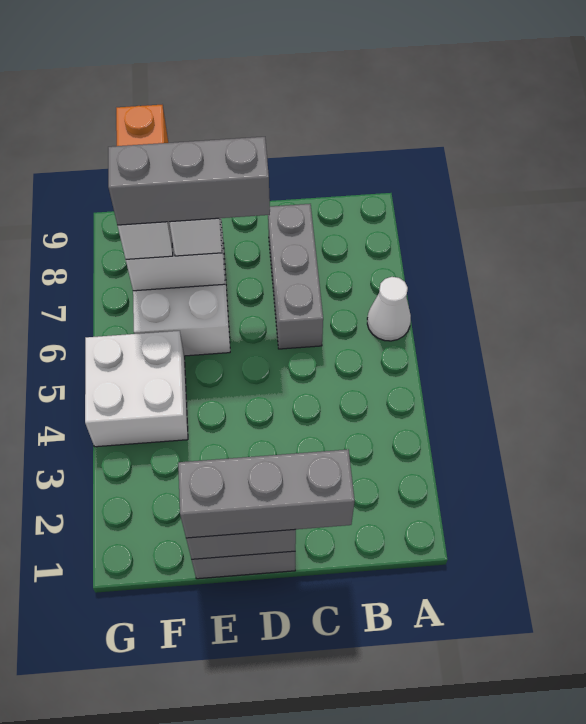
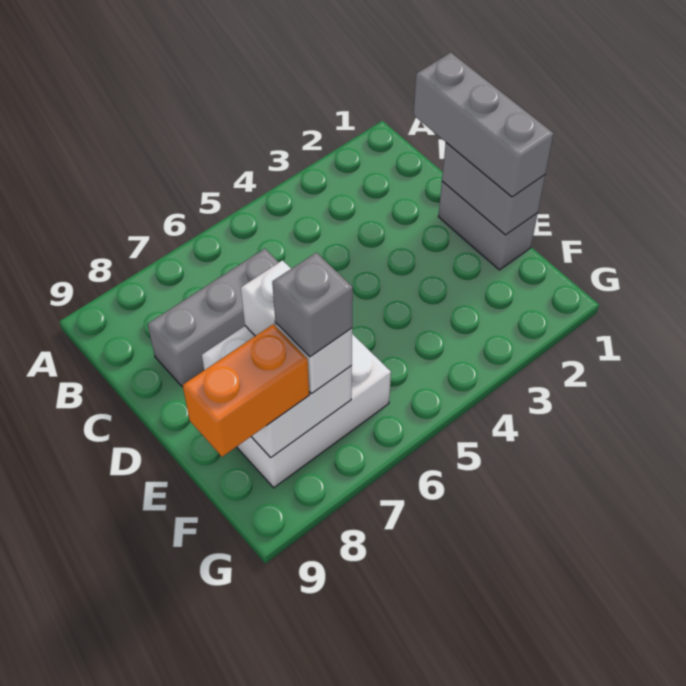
white cone A6 level 1 -> none
grey brick D7:F7 level 4 -> grey brick F7 level 4
white brick F4:G5 level 1 -> none

